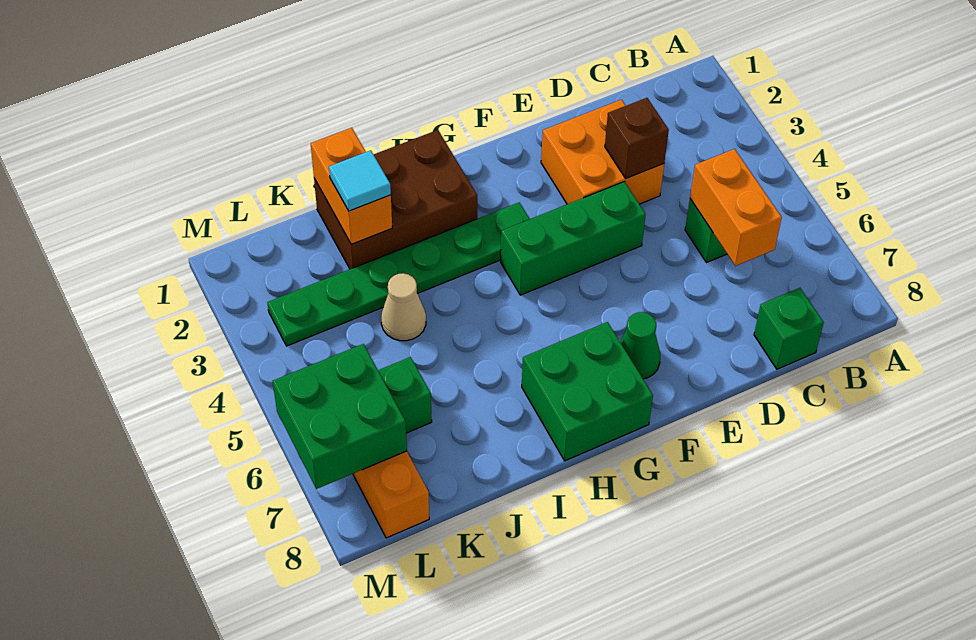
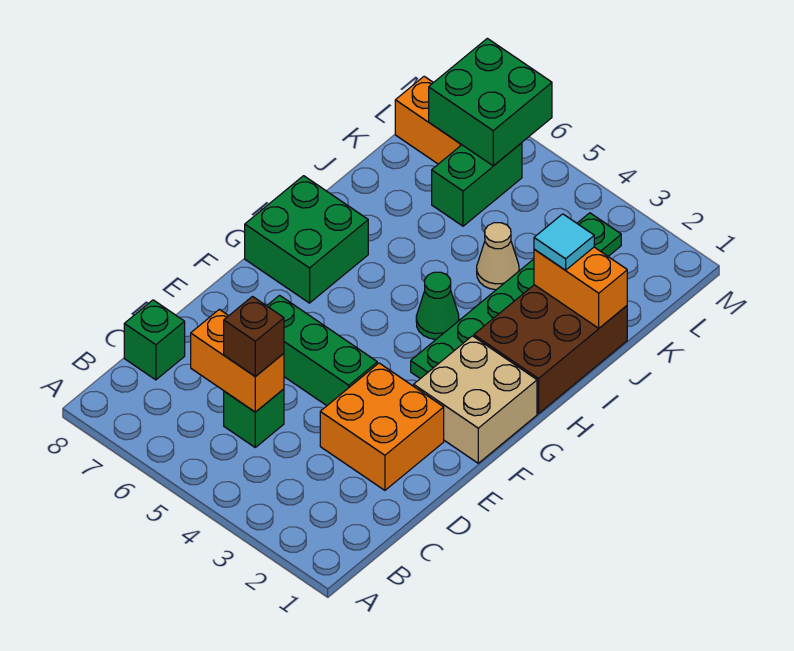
brown brick D3 level 2 -> brown brick C5 level 3
green brick E4:G4 level 1 -> green brick E4:E6 level 1
none -> tan brick F1:G2 level 1
green cone F7 level 1 -> green cone H4 level 1

